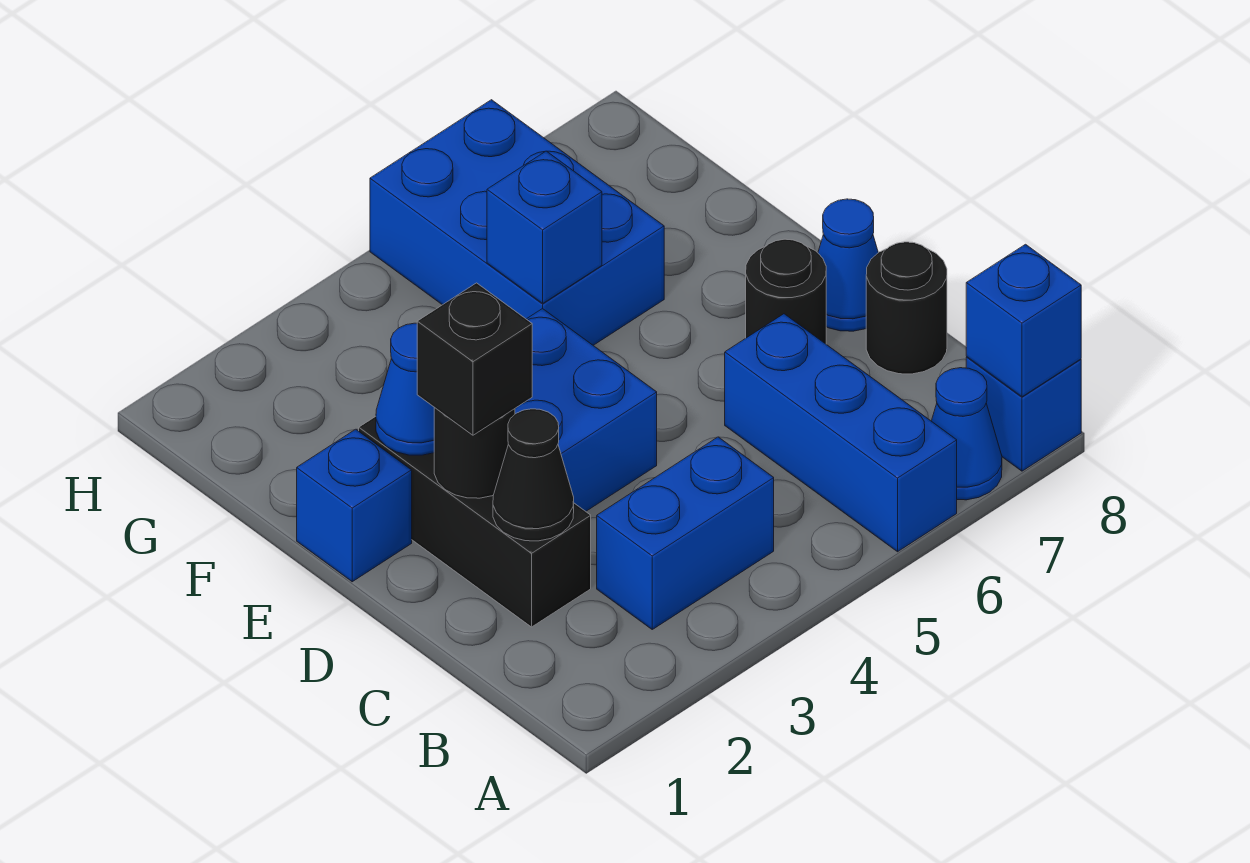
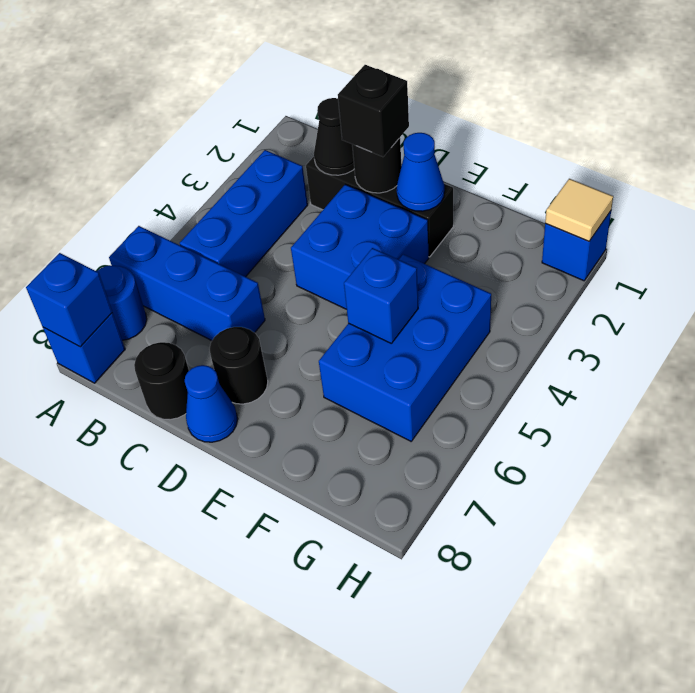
blue cone A7 level 1 -> blue round brick A7 level 1
blue brick B3:B4 level 1 -> blue brick B3:B5 level 1
blue brick E1 level 1 -> blue brick H1 level 1
blue brick F5:H6 level 1 -> blue brick F4:G6 level 1
none -> tan tile H1 level 2

